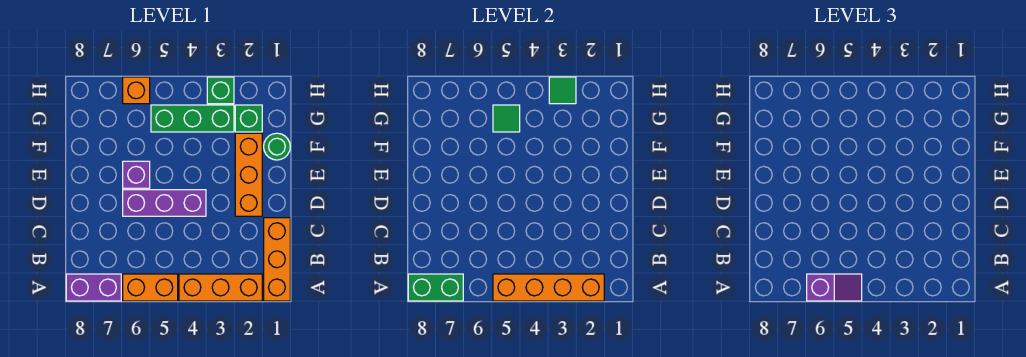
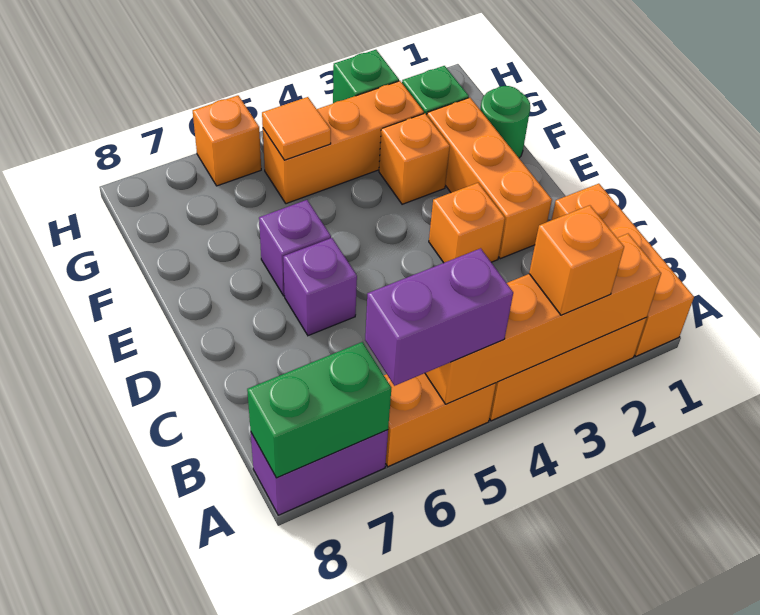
none -> orange brick A3 level 3
purple slope A5:A6 level 3 top 6 -> purple brick A5:A6 level 3
none -> orange brick D3 level 1
purple brick D4:D6 level 1 -> purple brick D6 level 1
none -> orange brick F3 level 1
green brick G3:G5 level 1 -> orange brick G3:G5 level 1
green tile G5 level 2 -> orange tile G5 level 2
green tile H3 level 2 -> none

